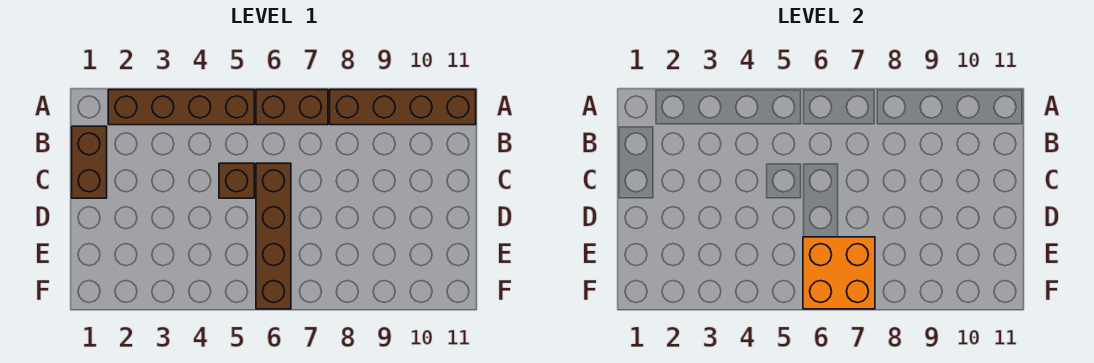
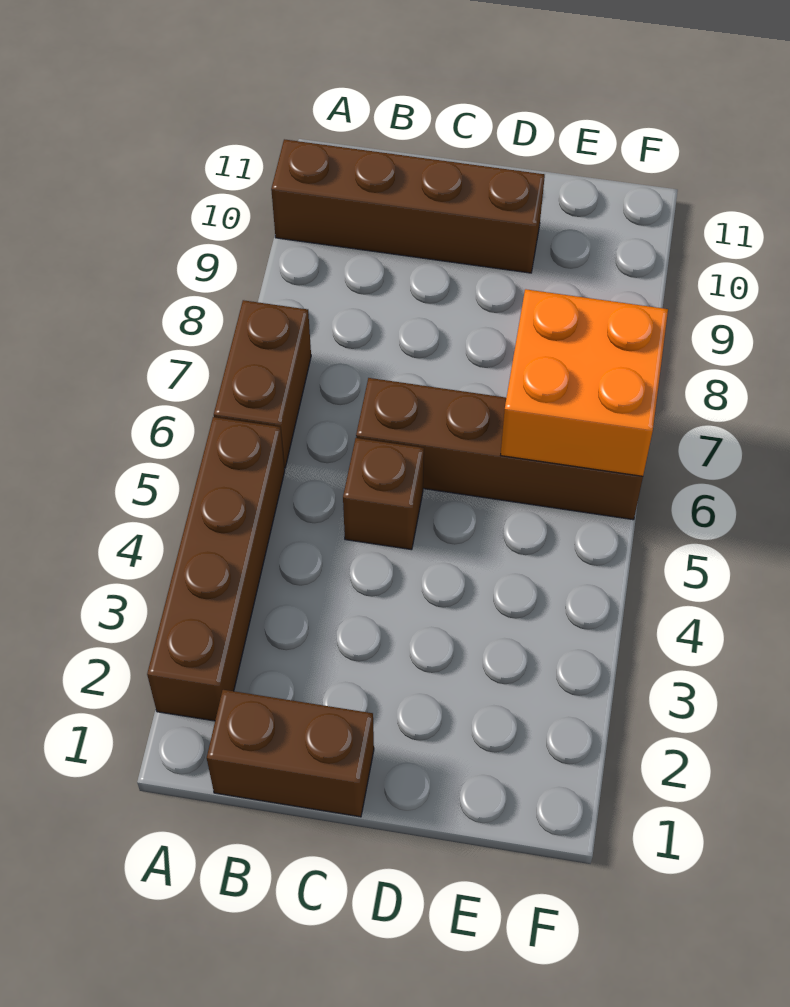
brown brick A8:A11 level 1 -> brown brick A10:D10 level 1

